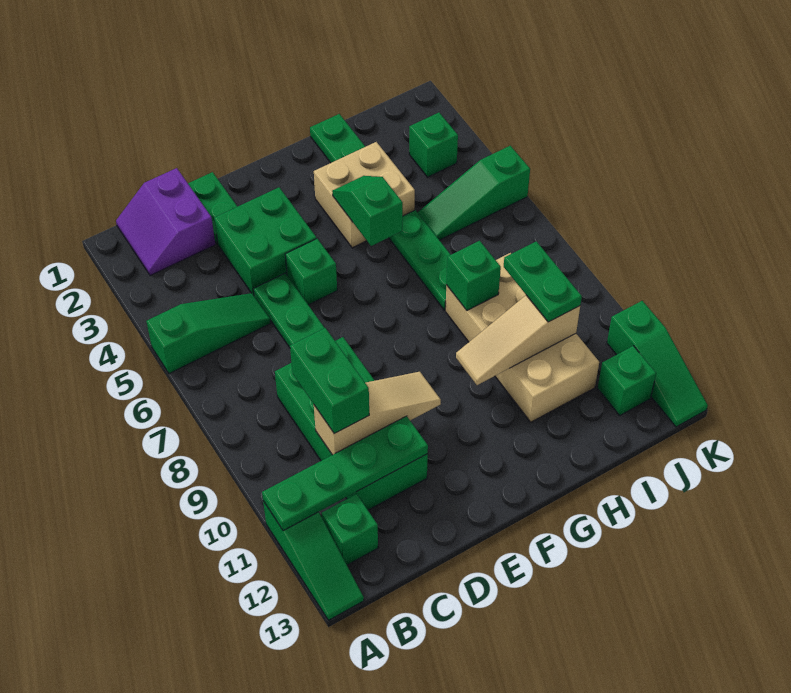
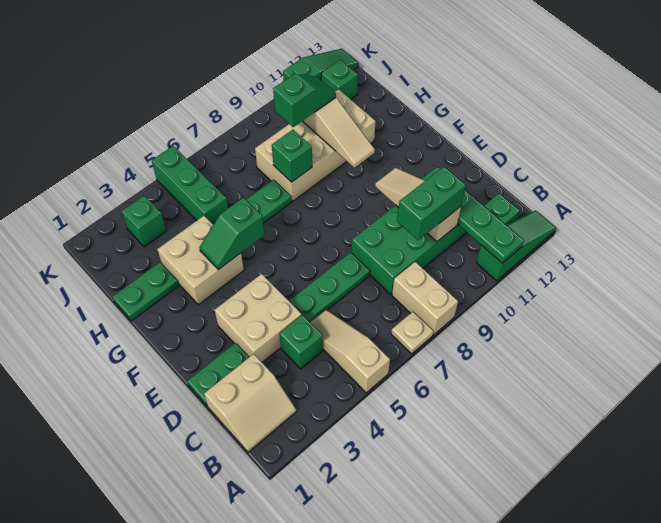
green slope A5:C5 level 1 top A -> tan slope A5:C5 level 1 top A
none -> tan plate A7 level 1
none -> tan brick A8:B8 level 1
purple slope B1:C2 level 1 top C -> tan slope B1:C2 level 1 top C
green brick D3:E4 level 1 -> tan brick D3:E4 level 1
green brick E5 level 1 -> green brick C4 level 1
green slope I5:K5 level 1 top K -> green brick I5:K5 level 1
green plate I9:I10 level 3 -> green slope I9:I10 level 3 top 9

